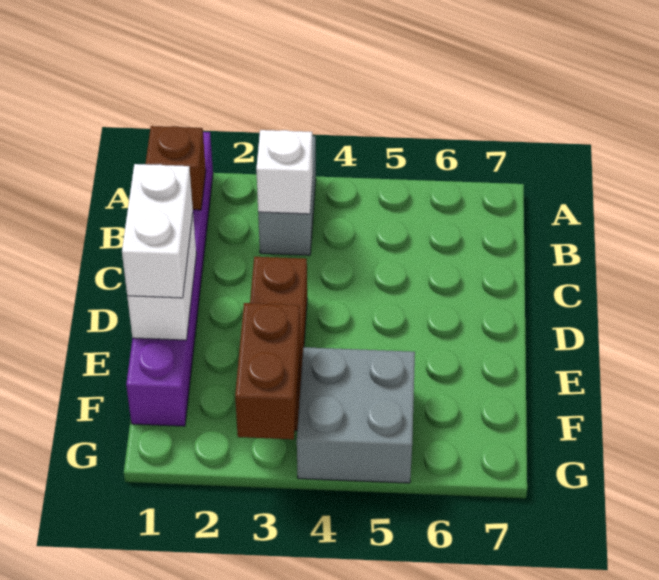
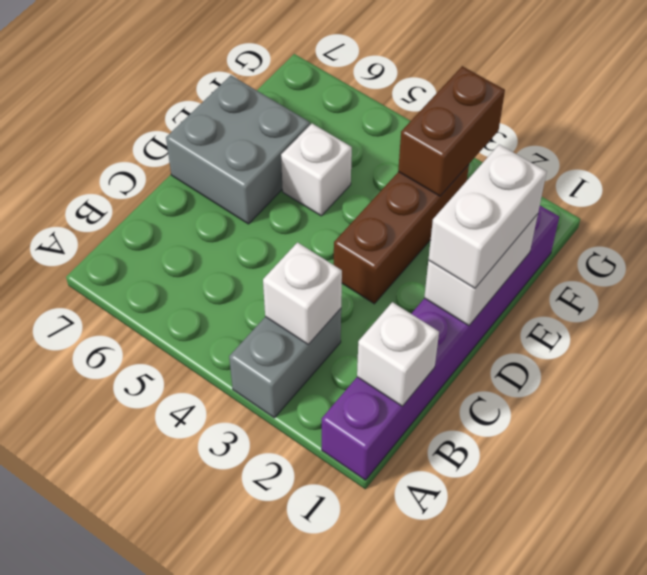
brown brick B1 level 2 -> white brick B1 level 2
none -> white brick E5 level 1
grey brick F4:G5 level 1 -> grey brick D6:E7 level 1

